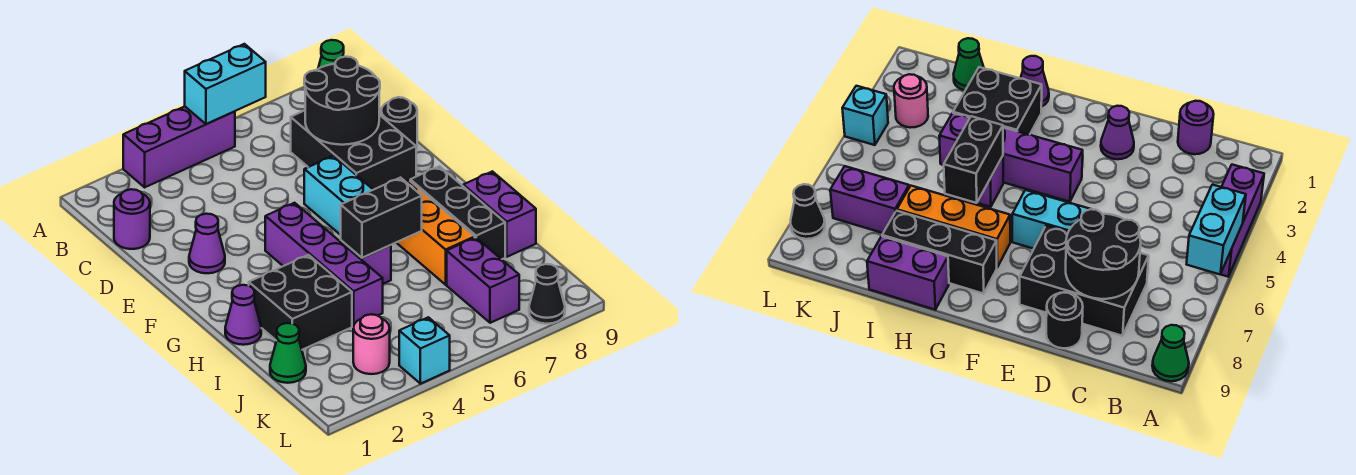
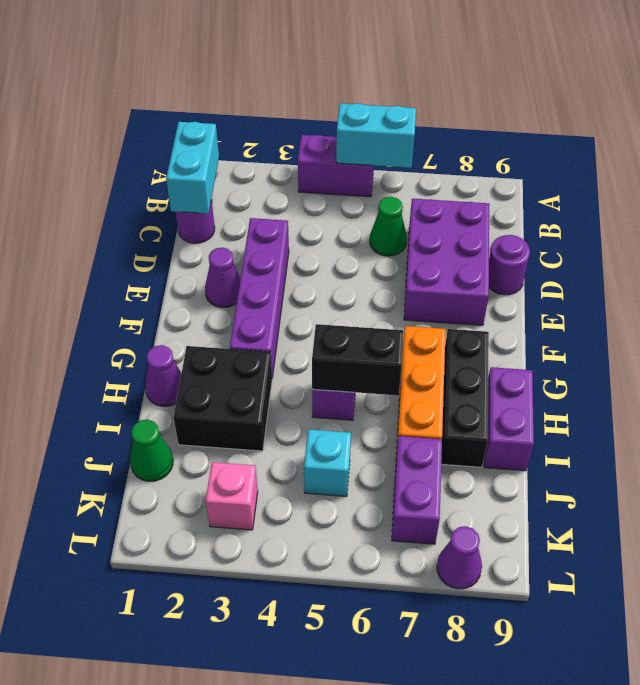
purple brick A3:A5 level 1 -> purple brick A4:A5 level 1
green cone A9 level 1 -> green cone C6 level 1
black brick C7:E8 level 1 -> purple brick C7:E8 level 1
black round brick C7:D8 level 2 -> none
black round brick D9 level 1 -> purple round brick D9 level 1
cyan brick E6:F6 level 1 -> cyan brick B1:C1 level 2
purple brick F4:I4 level 1 -> purple brick D3:G3 level 1
pink round brick K3 level 1 -> pink brick K3 level 1
cyan brick L4 level 1 -> cyan brick J5 level 1
black cone L8 level 1 -> purple cone L8 level 1

